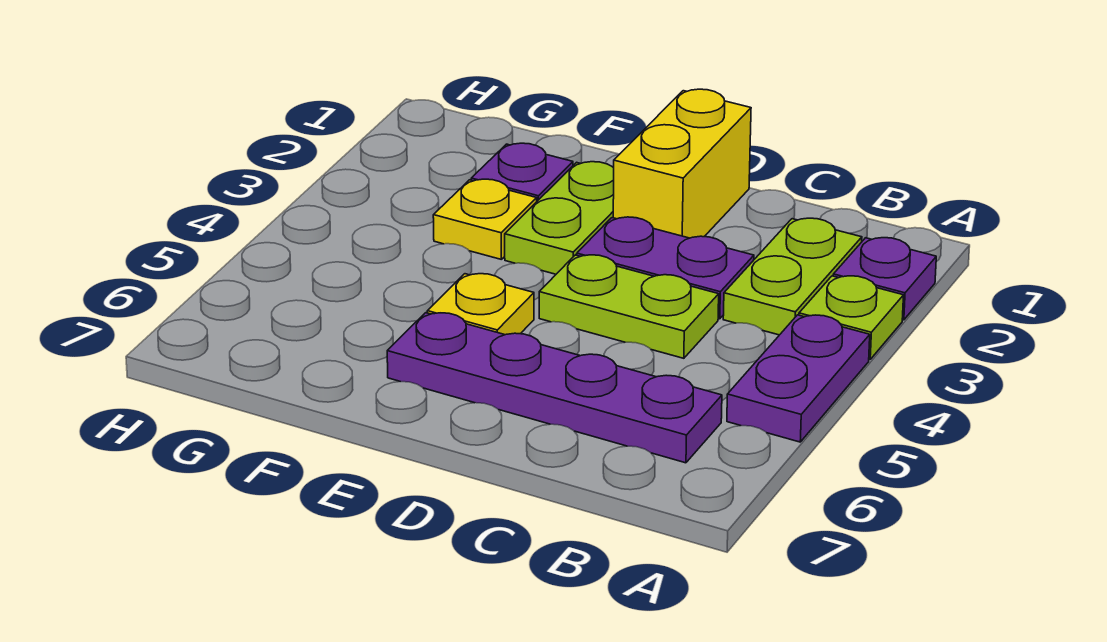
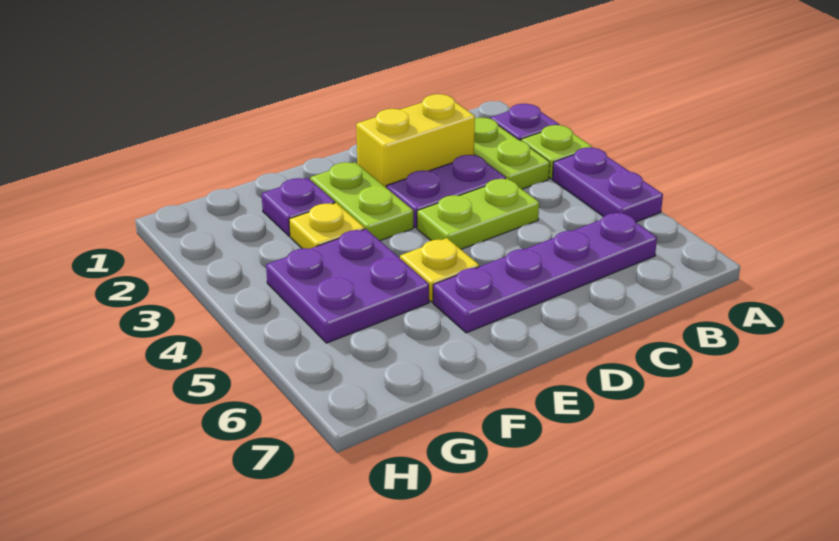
yellow brick D1:D2 level 1 -> yellow brick C2:D2 level 1
none -> purple plate F4:G5 level 1

